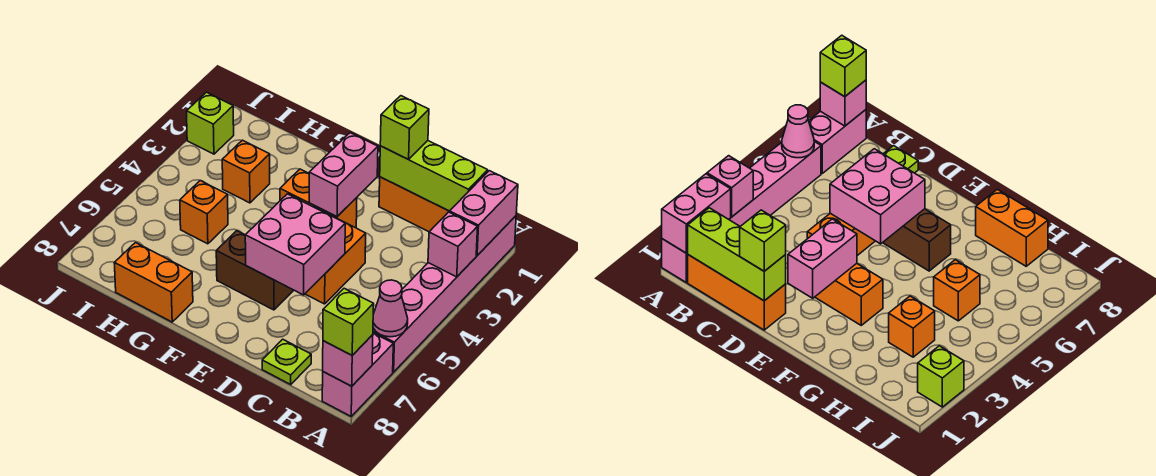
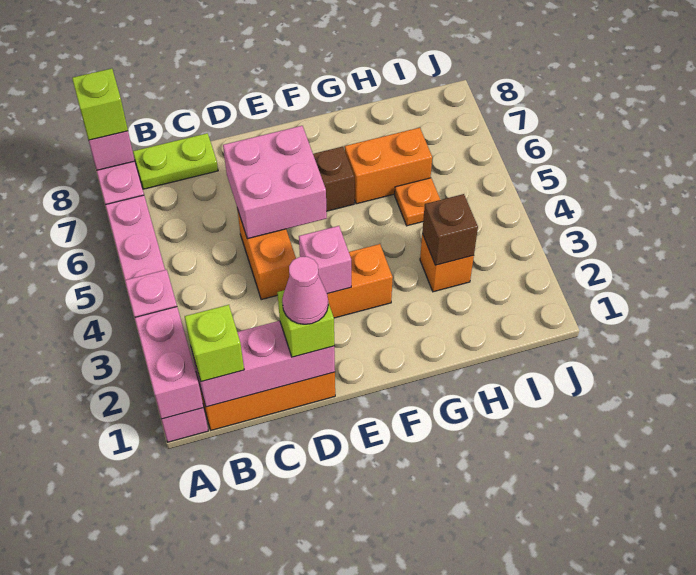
pink cone A6 level 2 -> pink cone D1 level 4
lime brick B1:D1 level 2 -> pink brick B1:D1 level 2
lime plate C8 level 1 -> lime plate B8:C8 level 1
pink brick E2:E3 level 2 -> pink brick E3 level 2
orange brick G8:H8 level 1 -> orange brick G6:H6 level 1
none -> brown brick H3 level 2
orange brick H5 level 1 -> orange plate H5 level 1
lime brick J2 level 1 -> lime brick B1 level 3

